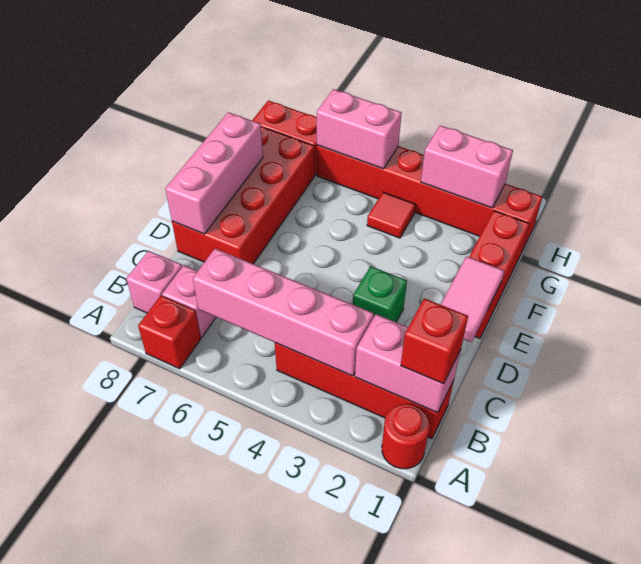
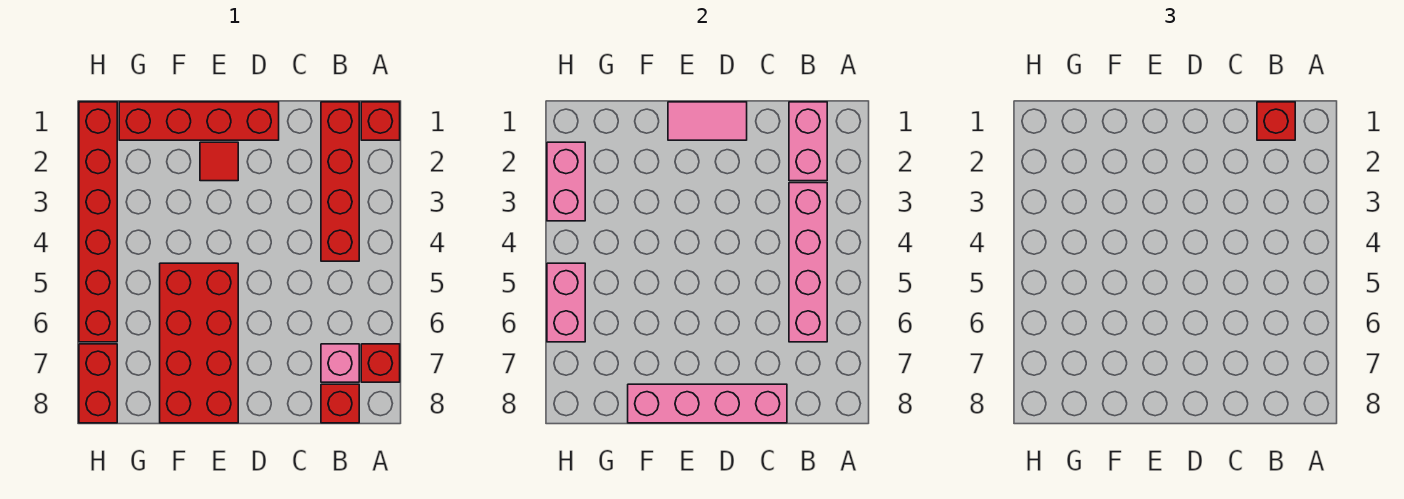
red round brick A1 level 1 -> red brick A1 level 1
pink brick B8 level 1 -> red brick B8 level 1
green brick D3 level 1 -> none
red brick D7:G8 level 1 -> red brick E5:F8 level 1
pink brick D8:F8 level 2 -> pink brick C8:F8 level 2
red brick E1:G1 level 1 -> red brick D1:G1 level 1
red tile G4 level 1 -> red tile E2 level 1

